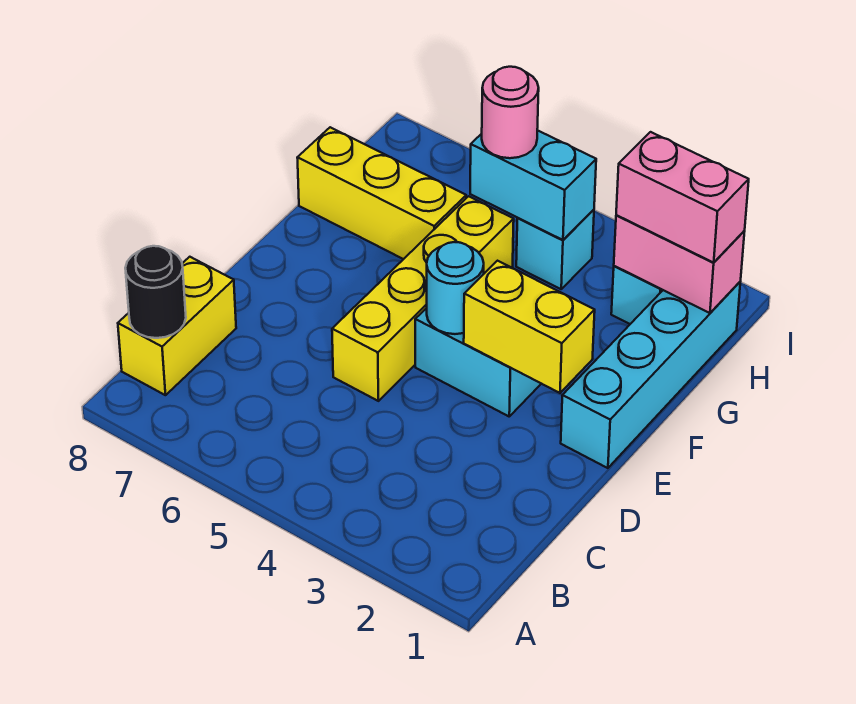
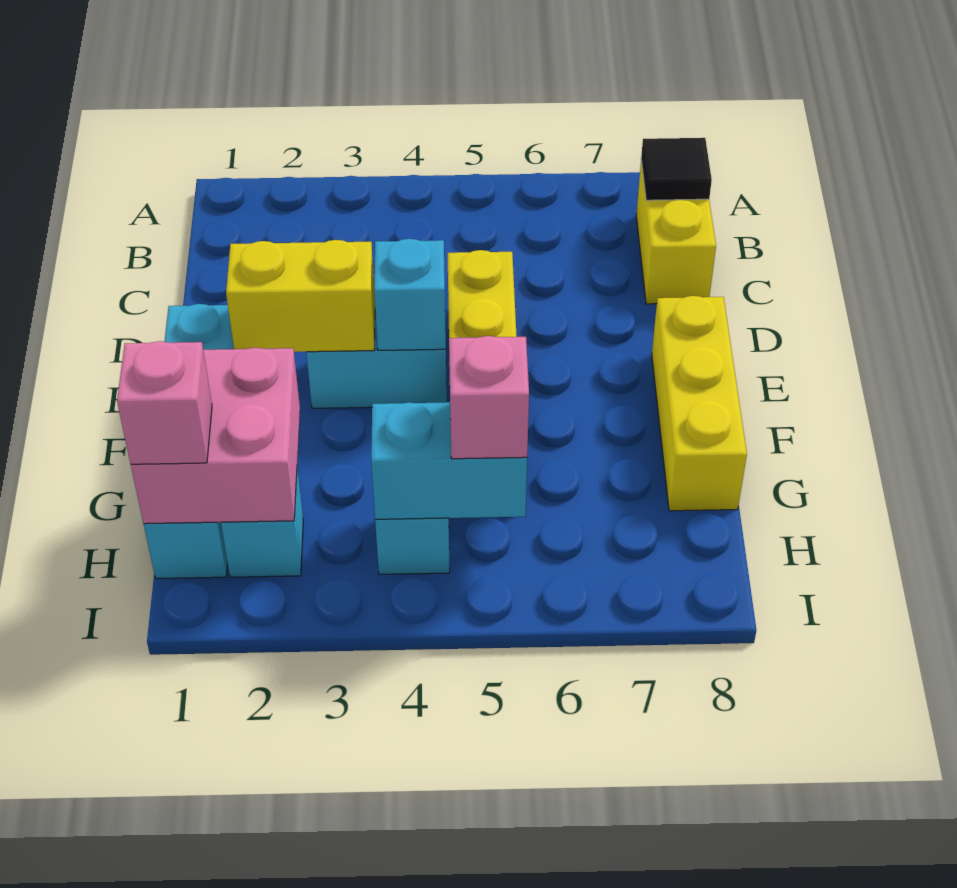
black round brick B8 level 2 -> black tile B8 level 2
cyan round brick E4 level 2 -> cyan brick E4 level 2
yellow brick G6:G8 level 1 -> yellow brick E8:G8 level 1
pink brick H1:H2 level 2 -> pink brick G1:H2 level 2
pink brick H1:H2 level 3 -> pink brick H1 level 3
pink round brick H5 level 3 -> pink brick H5 level 3

